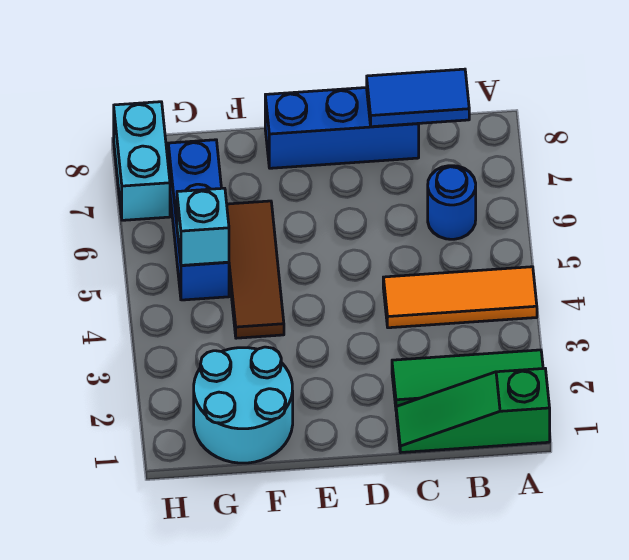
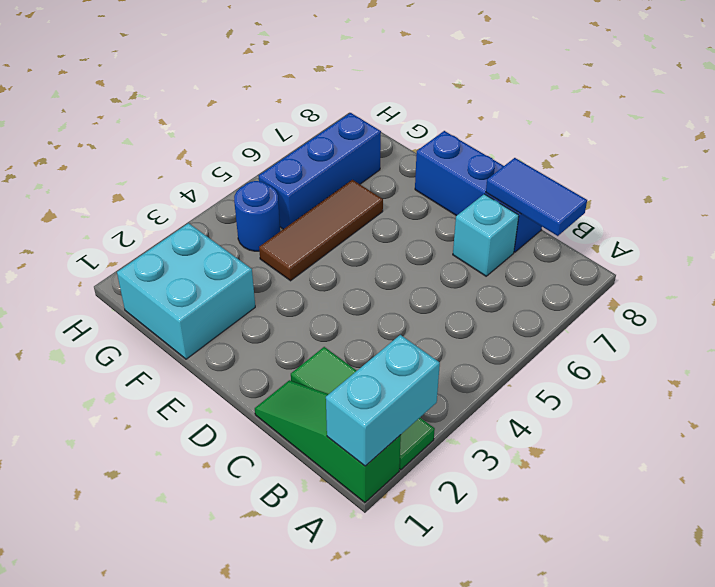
orange tile A4:C4 level 1 -> none
blue round brick B6 level 1 -> blue round brick G4 level 1
cyan round brick F1:G2 level 1 -> cyan brick F1:G2 level 1
cyan brick G5 level 2 -> cyan brick C7 level 1
cyan brick H7:H8 level 1 -> cyan brick A1:A2 level 2

